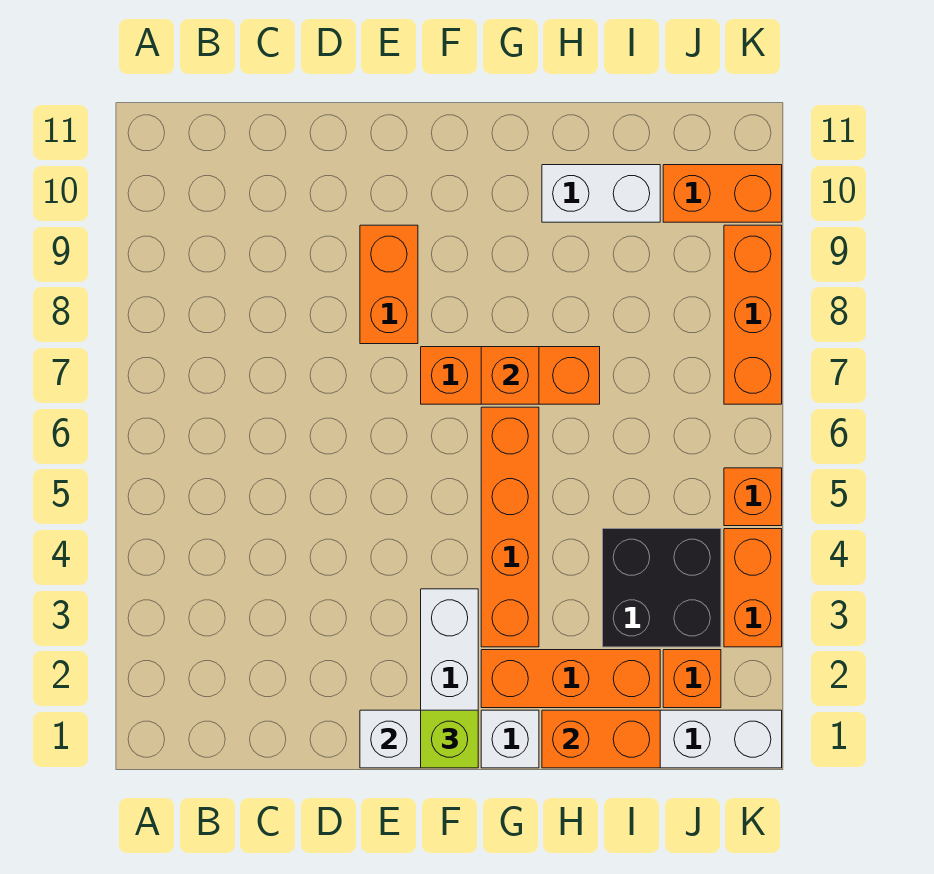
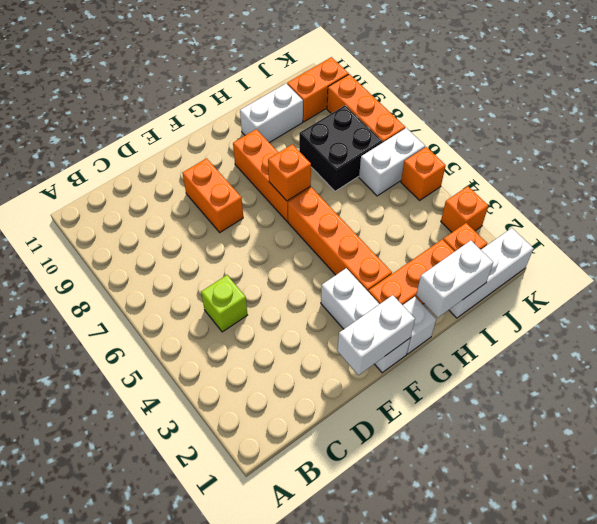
lime brick F1 level 3 -> lime brick C5 level 1
orange brick F7:H7 level 1 -> orange brick G7:G9 level 1
orange brick H1:I1 level 2 -> white brick H1:I1 level 2
black brick I3:J4 level 1 -> black brick I7:J8 level 1
none -> white brick J6:K6 level 1
orange brick K3:K4 level 1 -> orange brick K3 level 1

